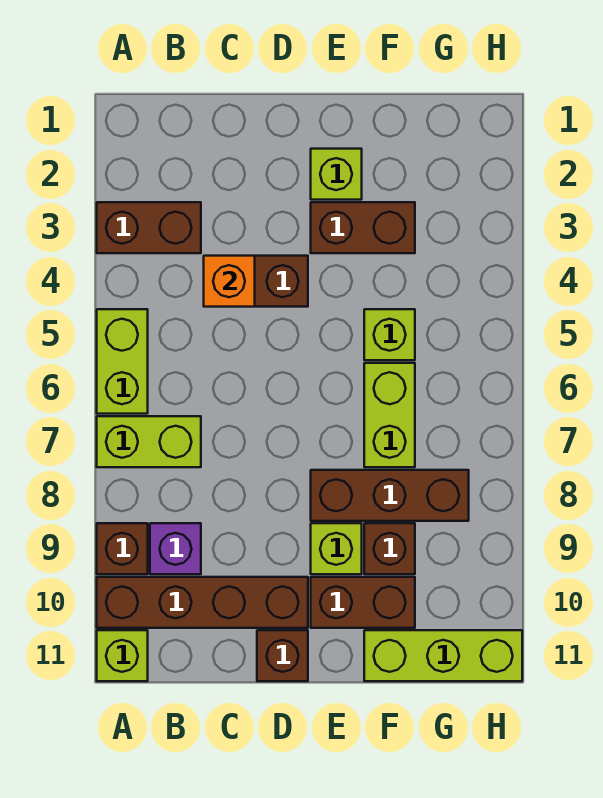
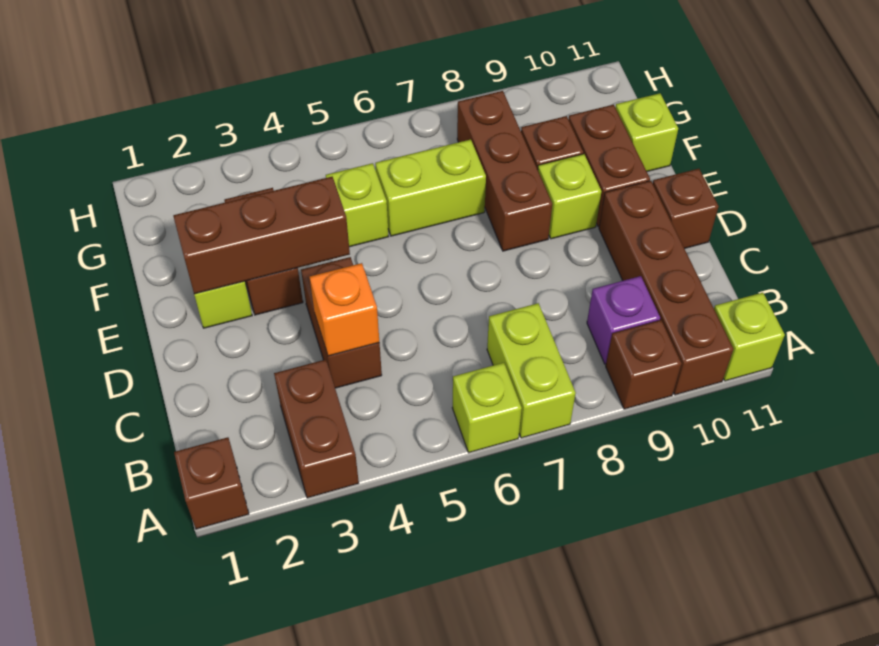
none -> brown brick A1 level 1
lime brick A5:A6 level 1 -> lime brick A6 level 1
none -> brown brick E2:E4 level 2
lime brick F11:H11 level 1 -> lime brick F11 level 1

